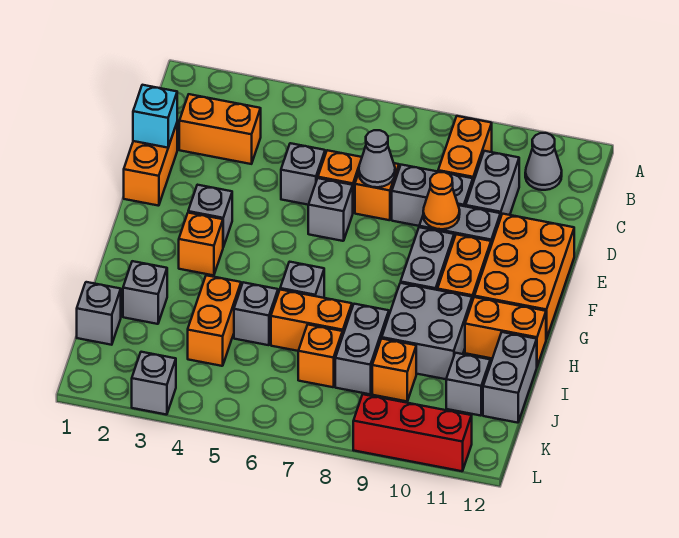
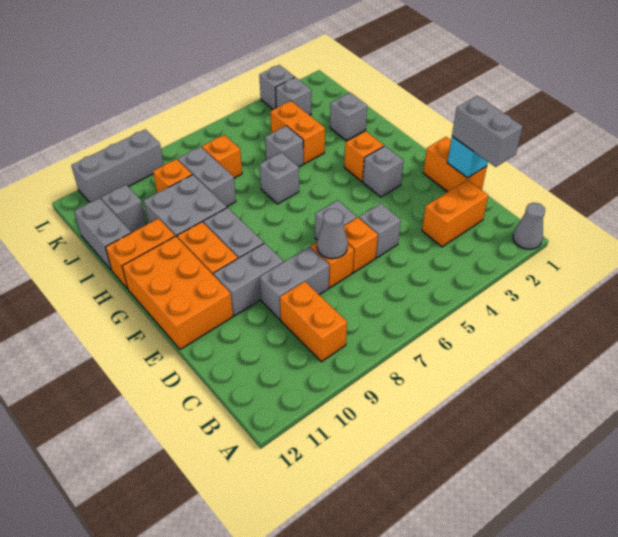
grey cone B11 level 1 -> grey cone A1 level 1
grey brick C10:D10 level 1 -> grey brick C1:D1 level 3
orange cone E9 level 2 -> none
orange brick I6:I7 level 1 -> none
grey brick J1 level 1 -> grey brick K3 level 1
red brick L9:L11 level 1 -> grey brick L9:L11 level 1

